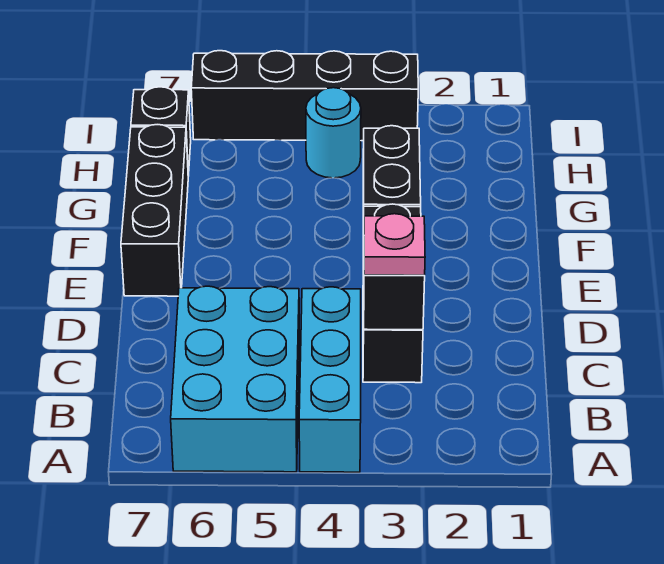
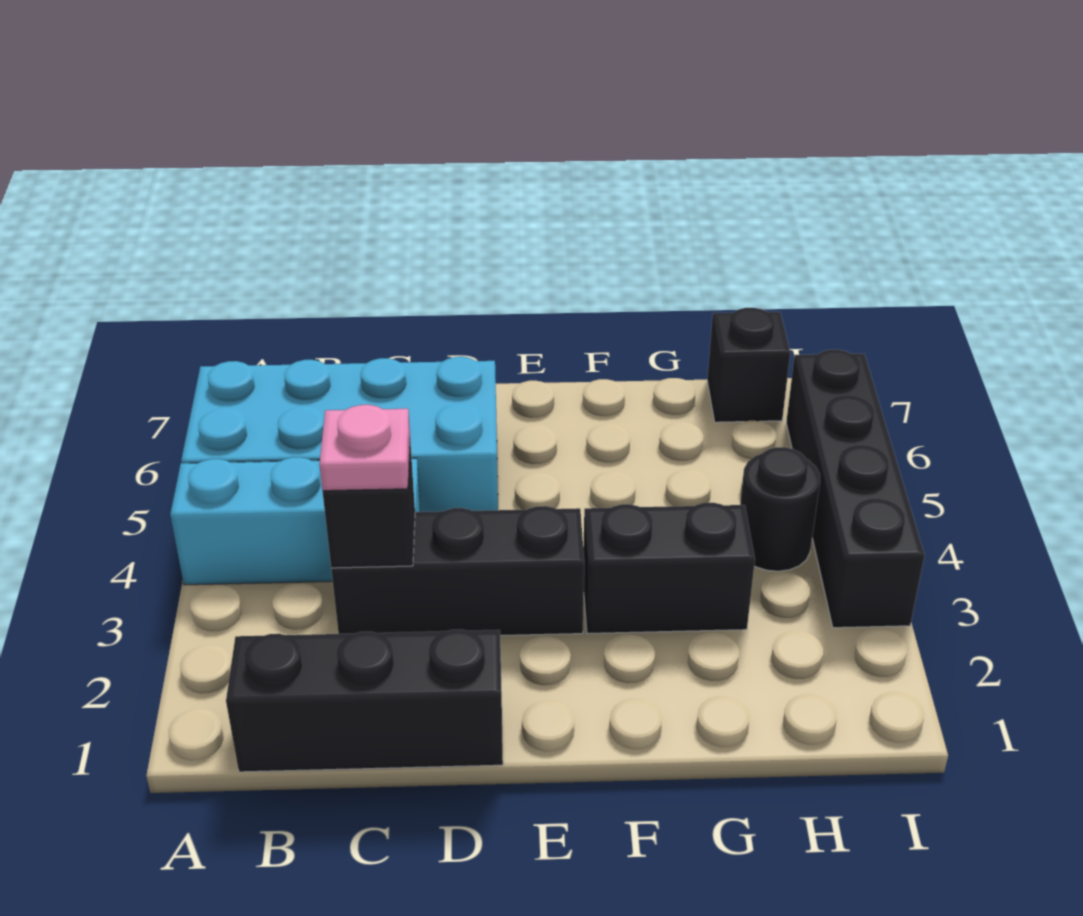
cyan brick A5:C6 level 1 -> cyan brick A5:D6 level 1
black brick E7:G7 level 1 -> black brick B1:D1 level 1
cyan round brick H4 level 1 -> black round brick H4 level 1

